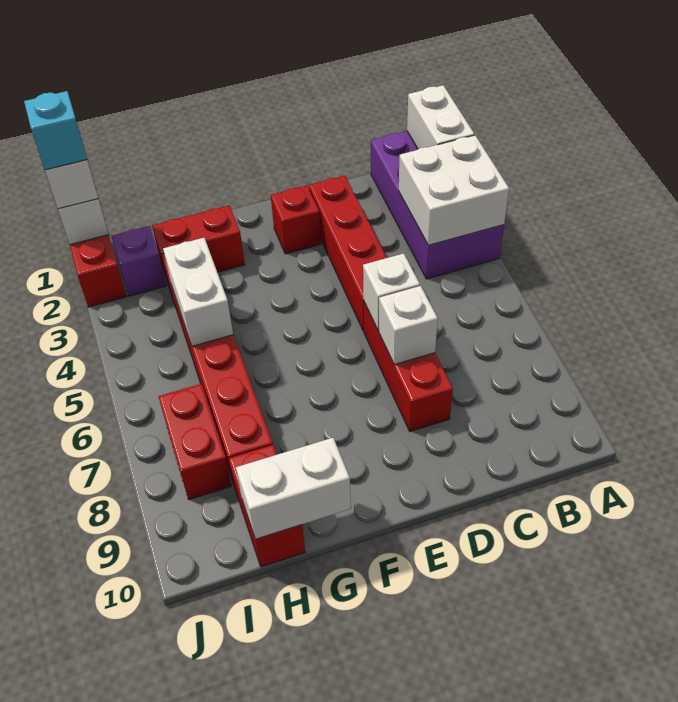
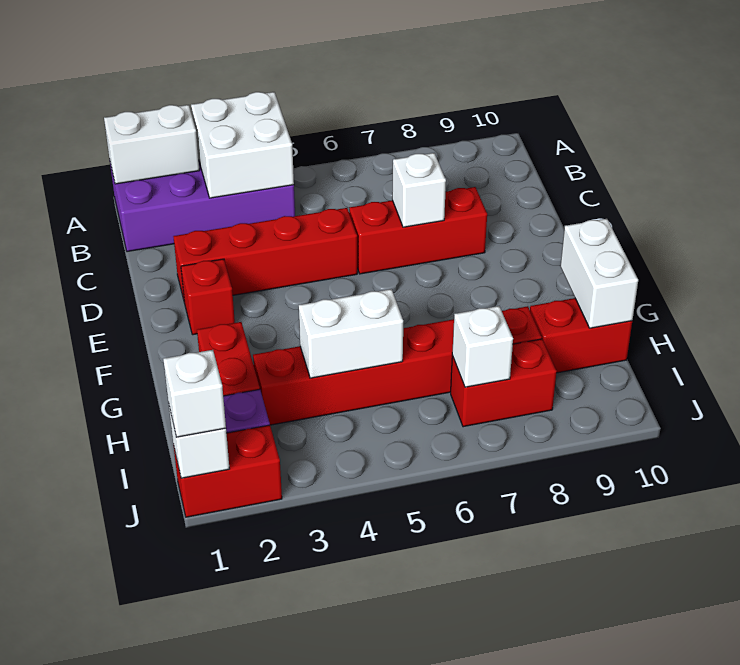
white brick D6 level 2 -> white brick I7 level 2
cyan brick J1 level 4 -> none

